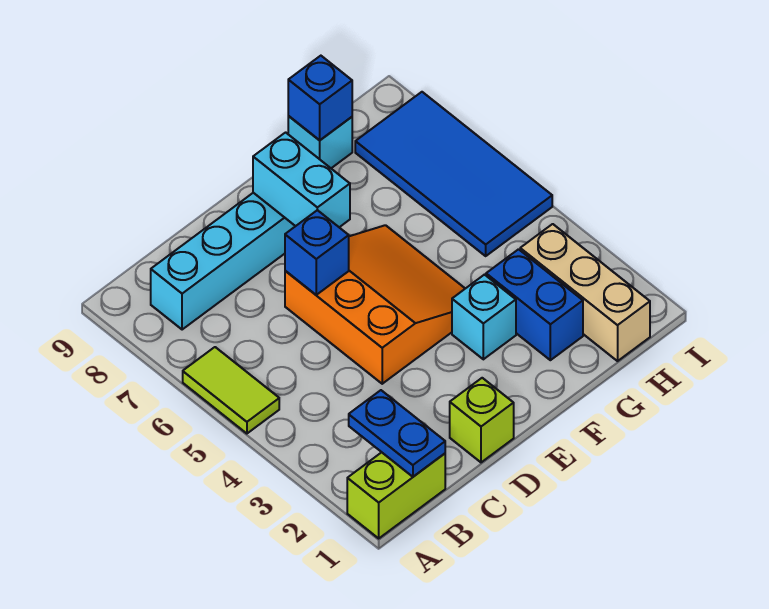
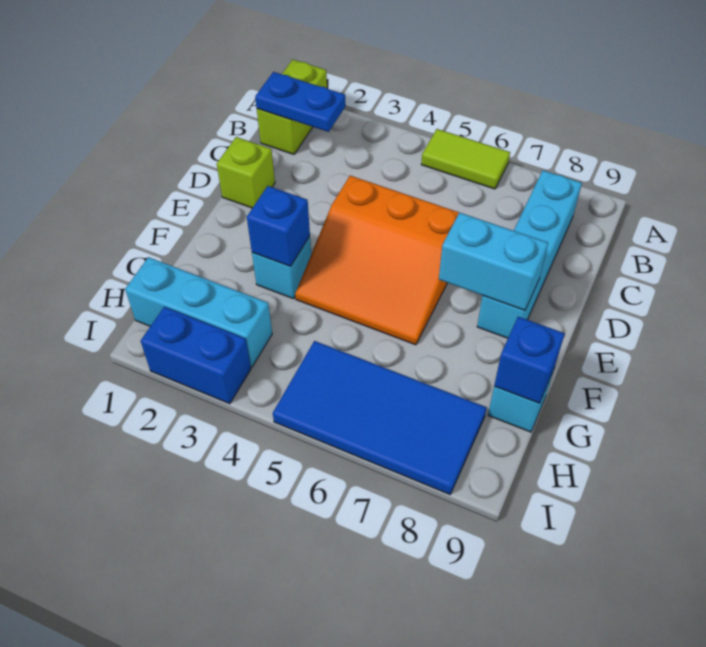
blue brick D6 level 2 -> blue brick F3 level 2
blue brick G2:G3 level 1 -> blue brick I2:I3 level 1
tan brick H1:H3 level 1 -> cyan brick H1:H3 level 1

